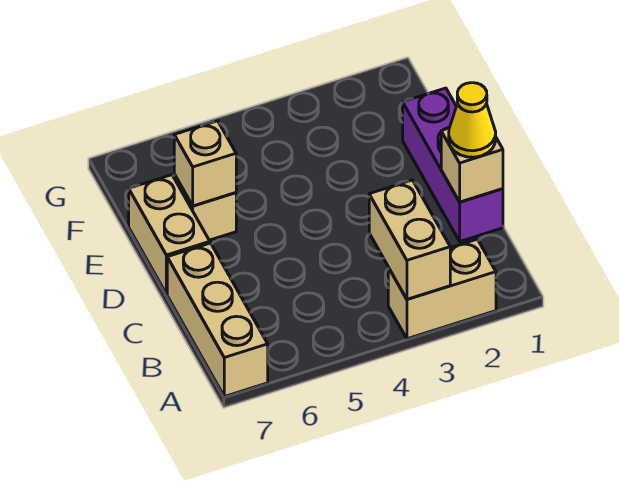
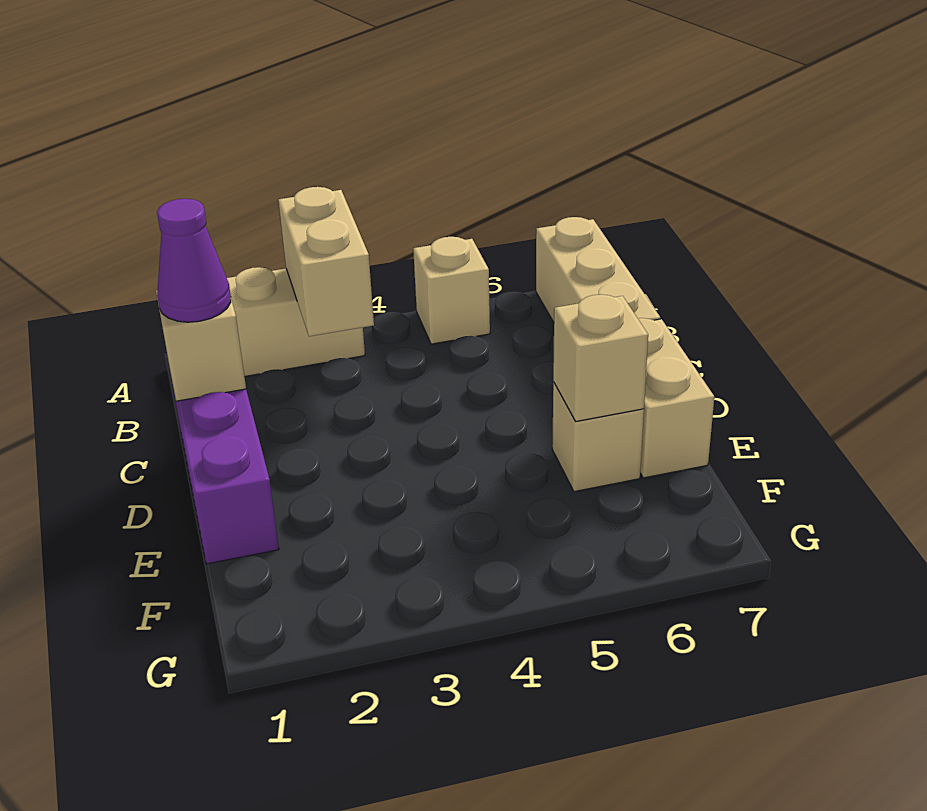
none -> tan brick A5 level 1
yellow cone C1 level 3 -> purple cone C1 level 3

